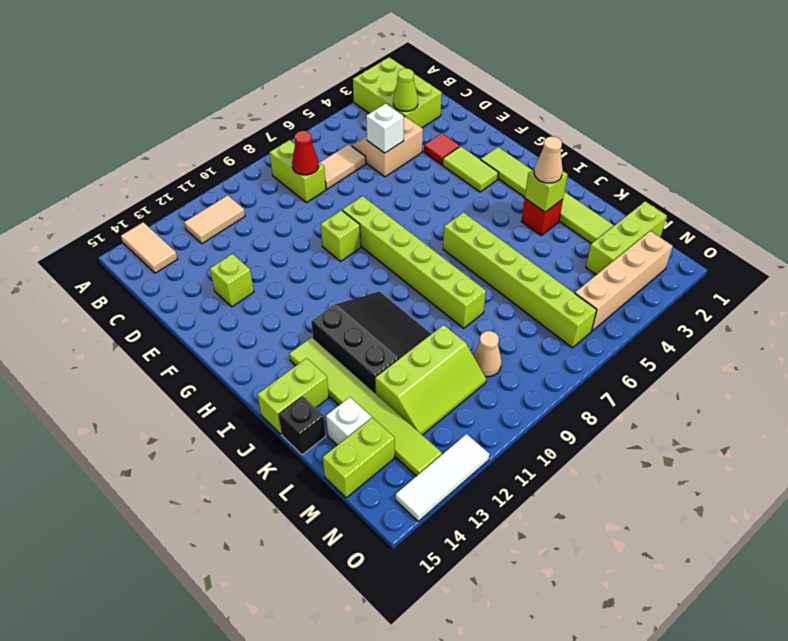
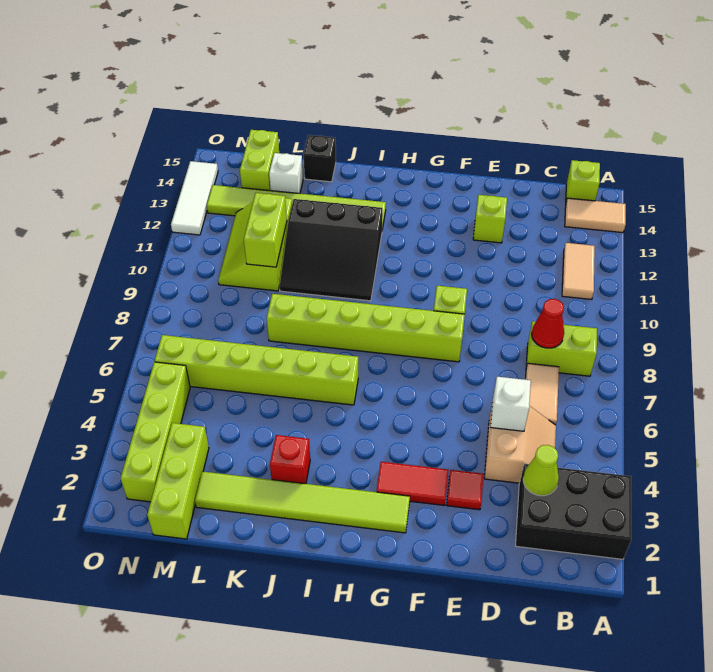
lime brick A2:C3 level 1 -> black brick A2:C3 level 1
lime tile F3:G3 level 1 -> red tile F3:G3 level 1
lime brick J3 level 2 -> lime brick B15 level 1
tan cone J3 level 3 -> none
lime brick J14:J15 level 1 -> lime brick L10:L11 level 2
tan cone M9 level 1 -> none
tan brick N2:N5 level 1 -> lime brick N2:N5 level 1

